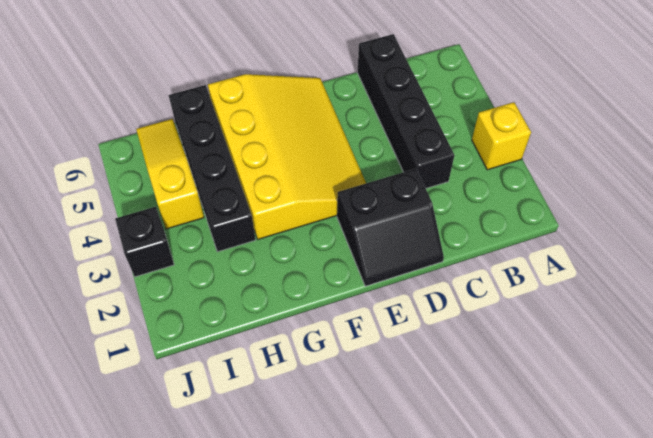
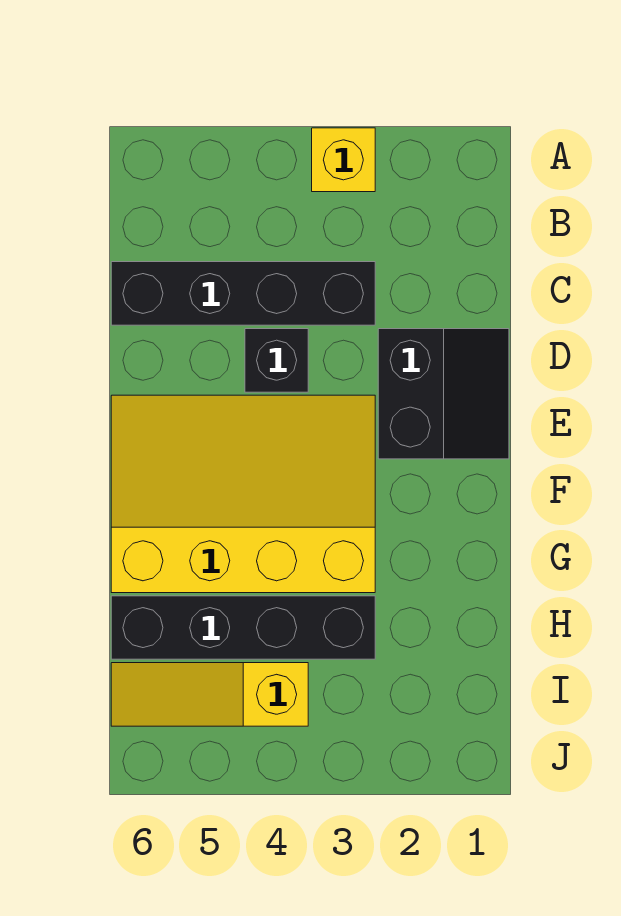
black brick J3 level 1 -> black brick D4 level 1

